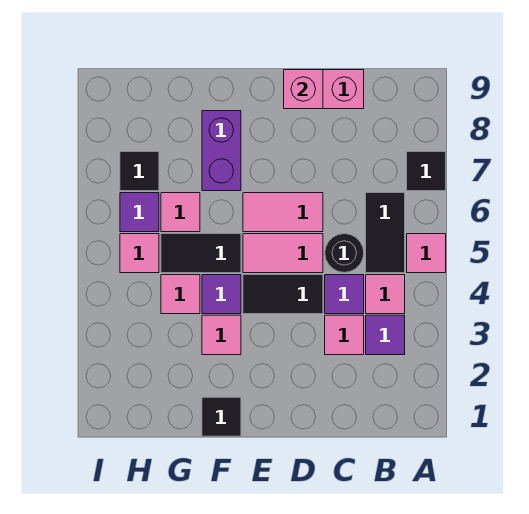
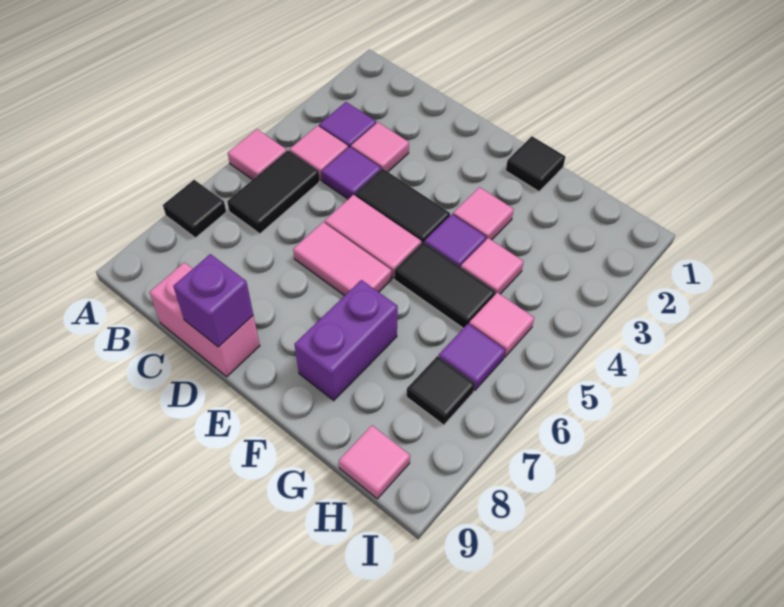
black round brick C5 level 1 -> none
pink brick D9 level 2 -> purple brick D9 level 2
pink tile G6 level 1 -> pink tile H9 level 1

